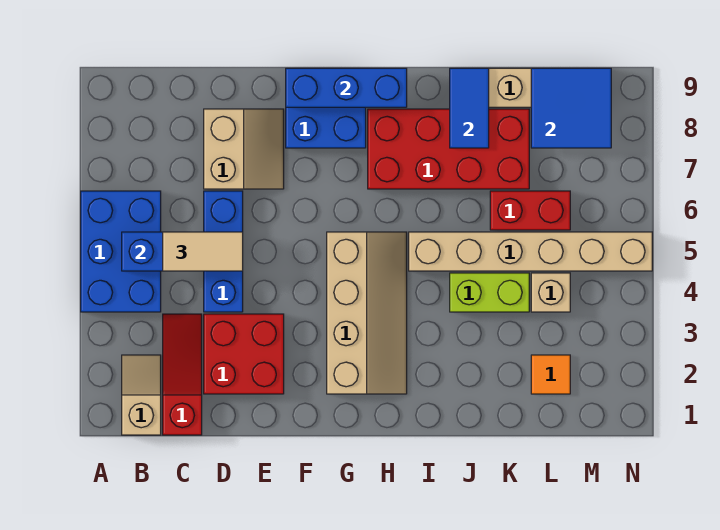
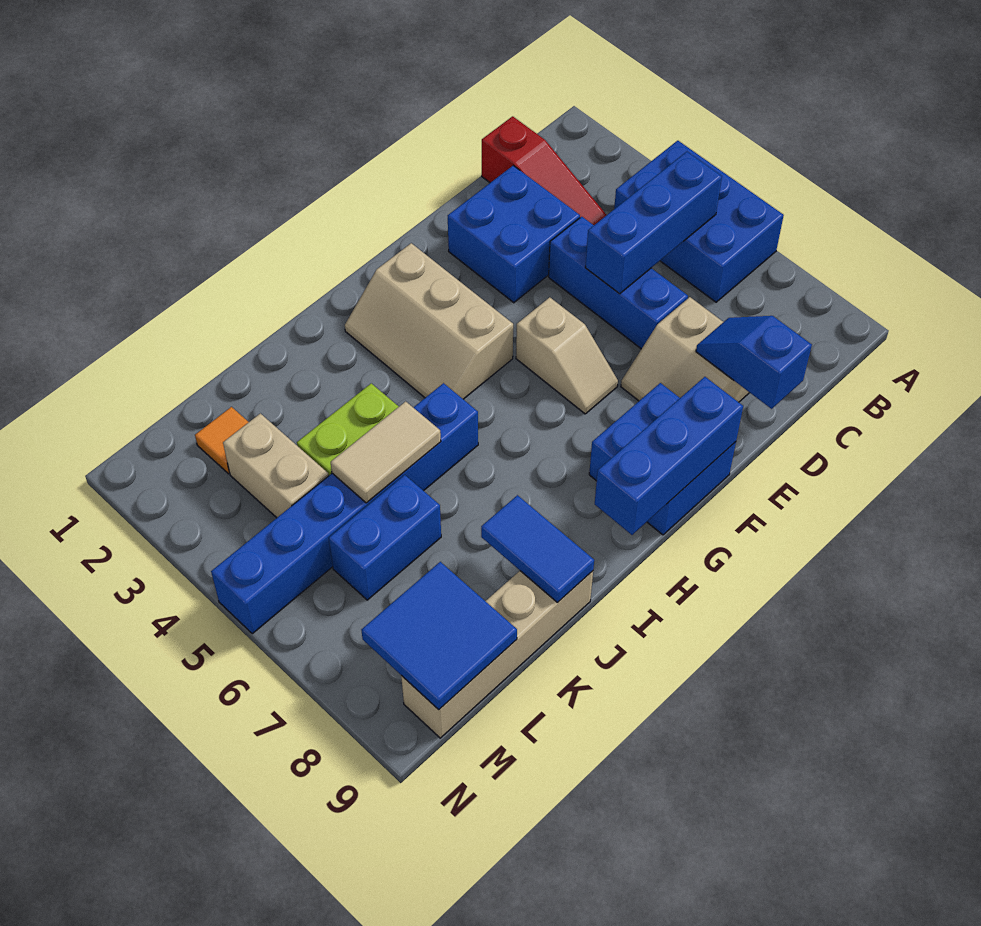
tan slope B1:B2 level 1 top 1 -> tan slope F5:F6 level 1 top 5
tan tile C5:D5 level 3 -> tan tile J5:K5 level 2
red brick D2:E3 level 1 -> blue brick D2:E3 level 1
none -> blue slope D8:D9 level 2 top 9
tan slope G2:H5 level 1 top G -> tan slope G2:H4 level 1 top G
red brick H7:K8 level 1 -> none
tan brick I5:N5 level 1 -> blue brick I5:N5 level 1
red brick K6:L6 level 1 -> blue brick K6:L6 level 1
tan brick L4 level 1 -> tan brick L3:L4 level 1

